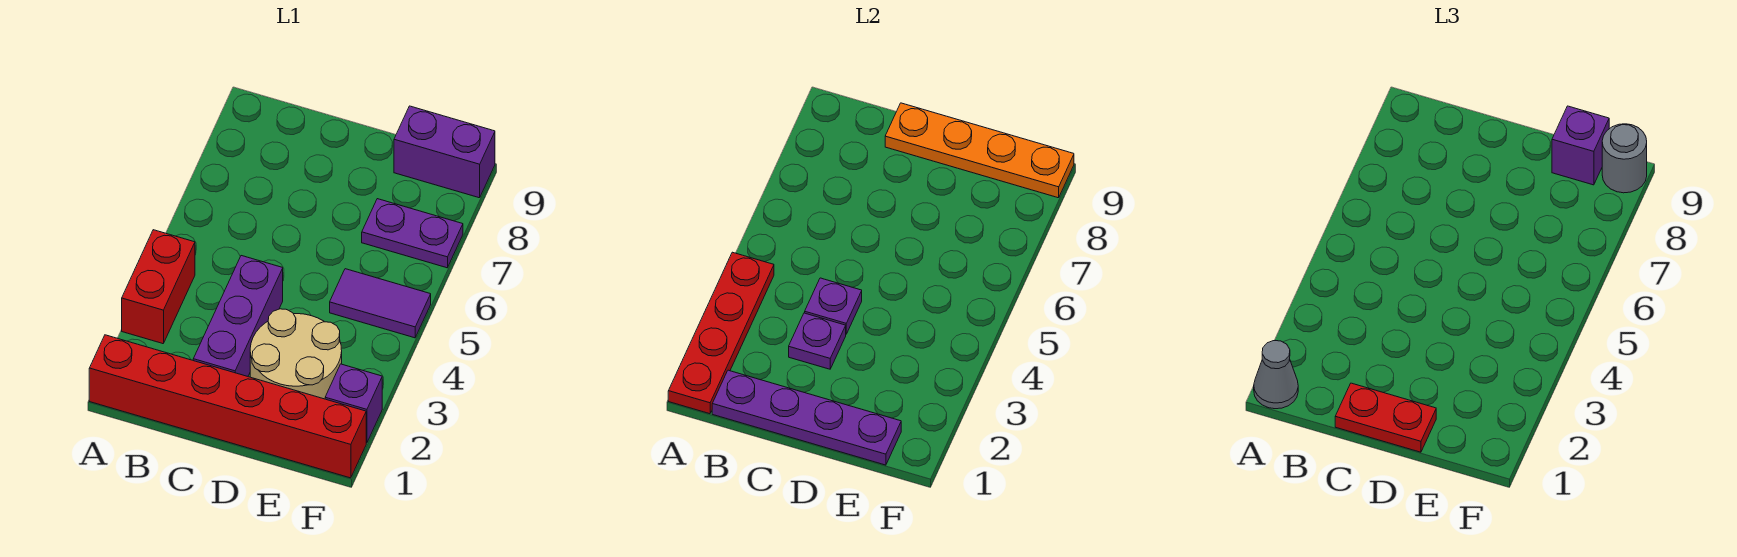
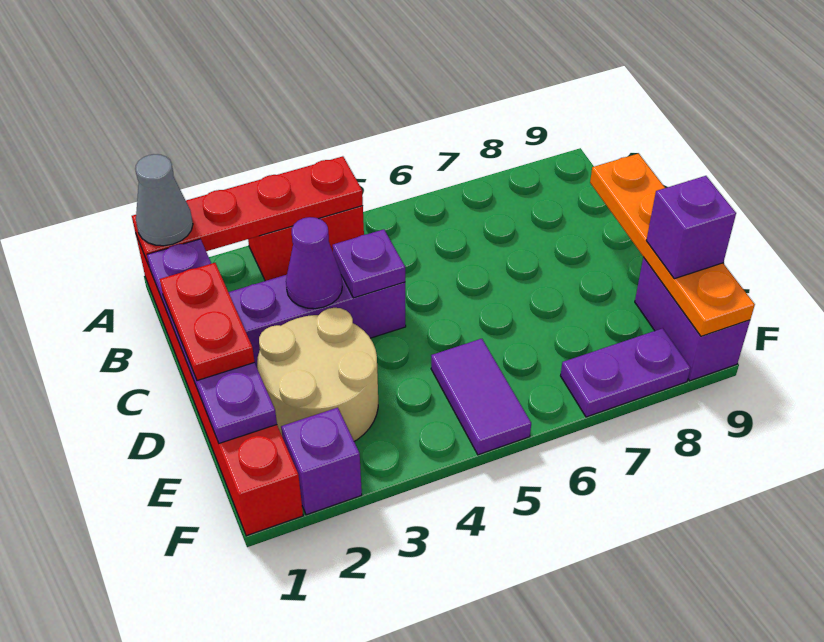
purple plate C3 level 2 -> purple cone C3 level 2
purple plate E7:F7 level 1 -> purple plate F7:F8 level 1
grey round brick F9 level 3 -> none

